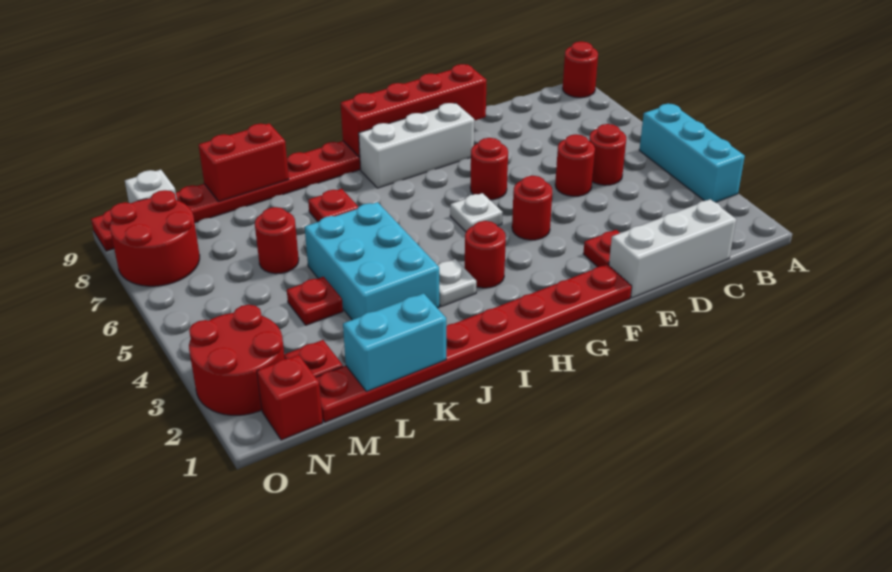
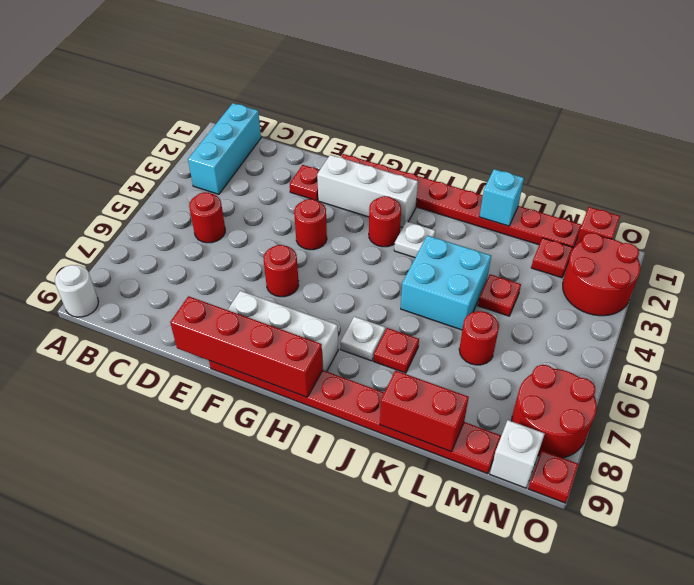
cyan brick A3:A5 level 1 -> cyan brick B1:B3 level 1
red round brick A9 level 1 -> white round brick A9 level 1
white brick C1:E1 level 1 -> white brick F2:H2 level 1
red round brick D5 level 1 -> none
white plate G5 level 1 -> white plate I7 level 1
cyan brick J3:K5 level 1 -> cyan brick J4:K5 level 1
cyan brick K1:L1 level 2 -> cyan brick K1 level 2

